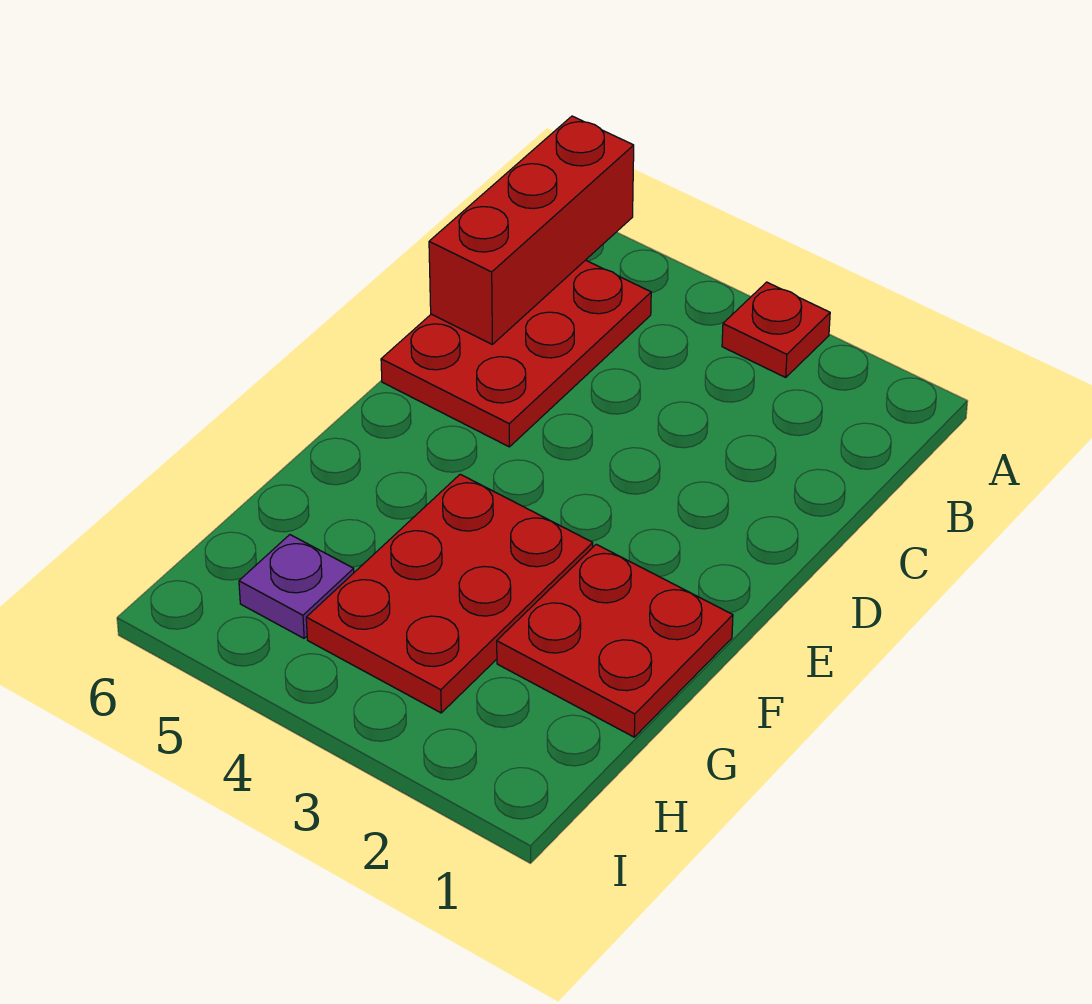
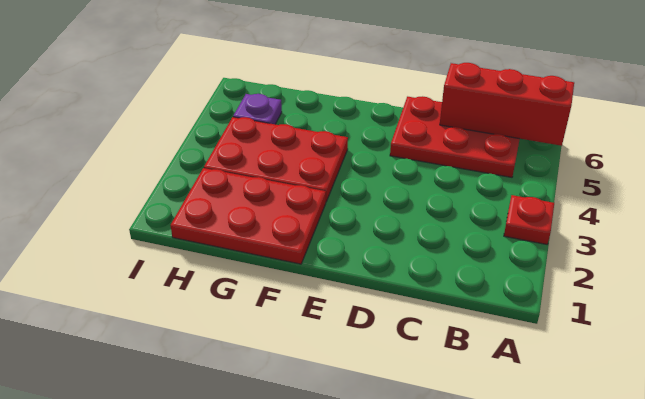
red plate F1:G2 level 1 -> red plate F1:H2 level 1

